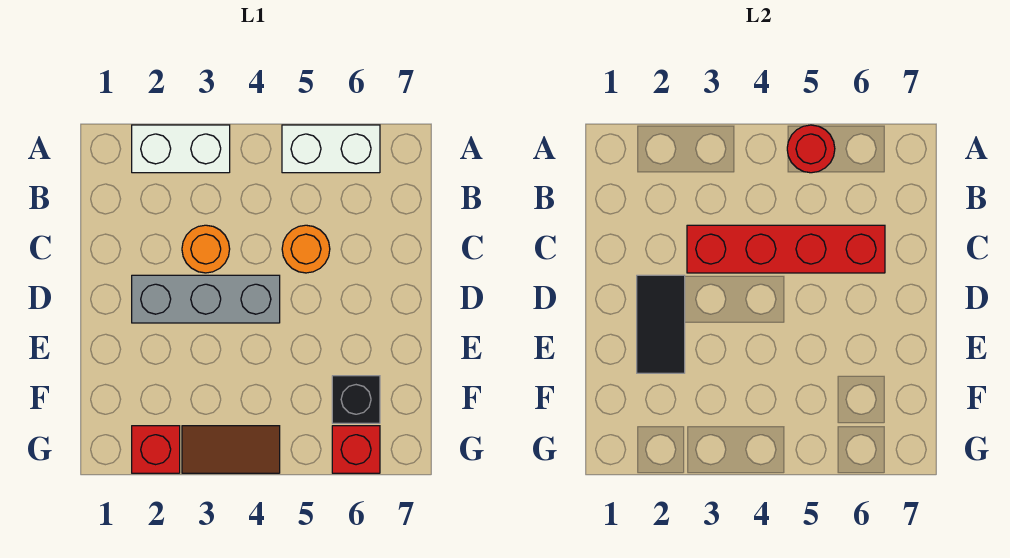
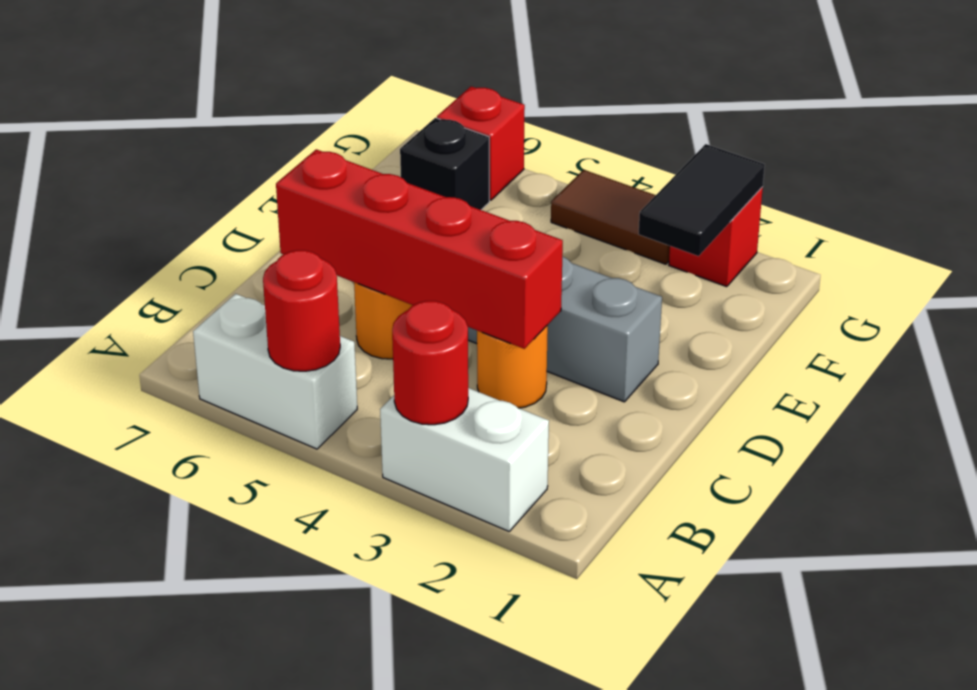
none -> red round brick A3 level 2
black tile D2:E2 level 2 -> black tile F2:G2 level 2

